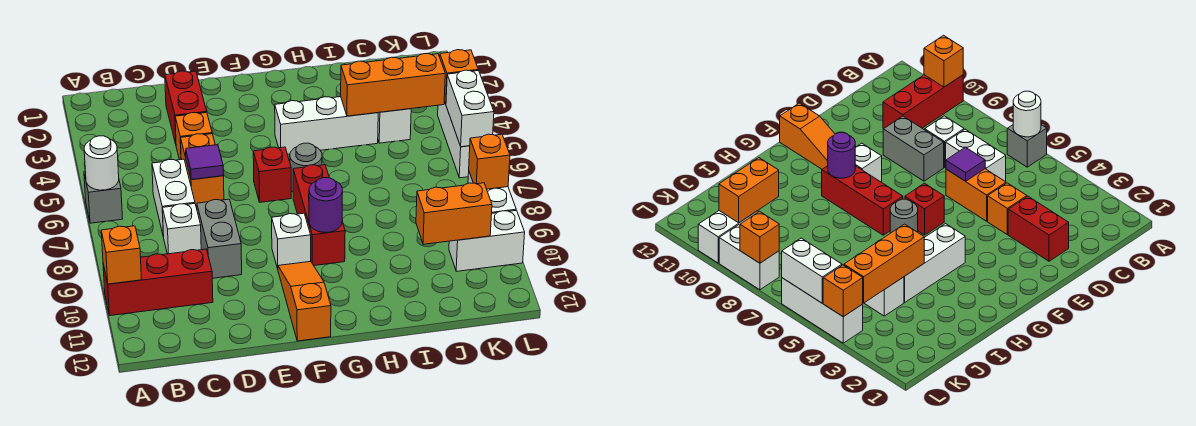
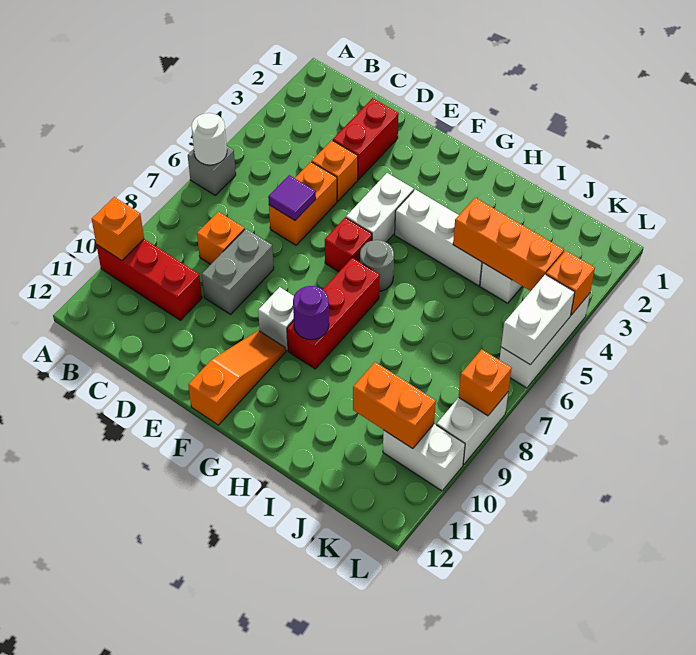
white brick C6:C7 level 1 -> white brick F4:F5 level 1
white brick C8 level 1 -> orange brick C8 level 1

